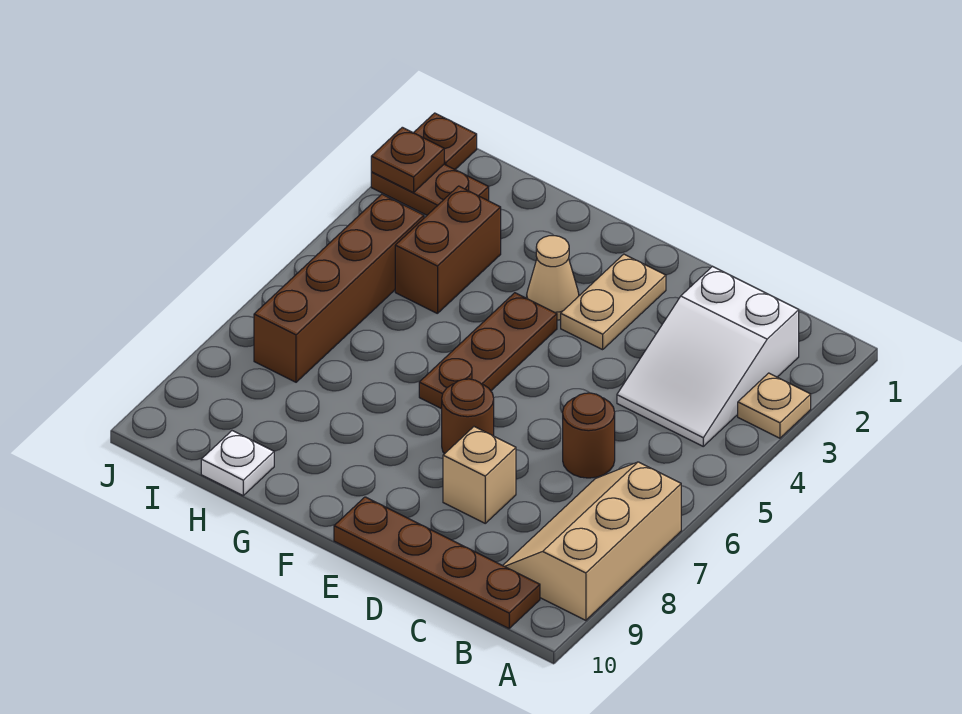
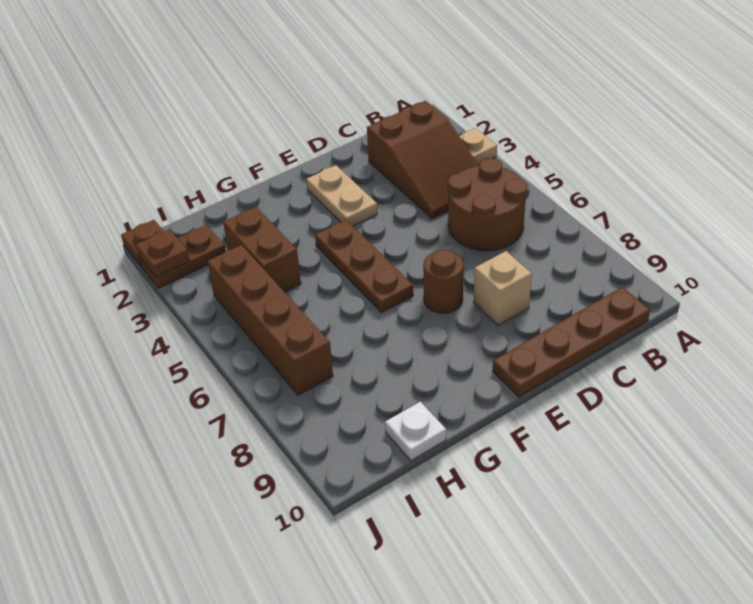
tan slope A7:B9 level 1 top A -> none
white slope B2:C4 level 1 top 2 -> brown slope B2:C4 level 1 top 2
brown round brick C6 level 1 -> brown round brick B5:C6 level 1
tan cone F3 level 1 -> none

